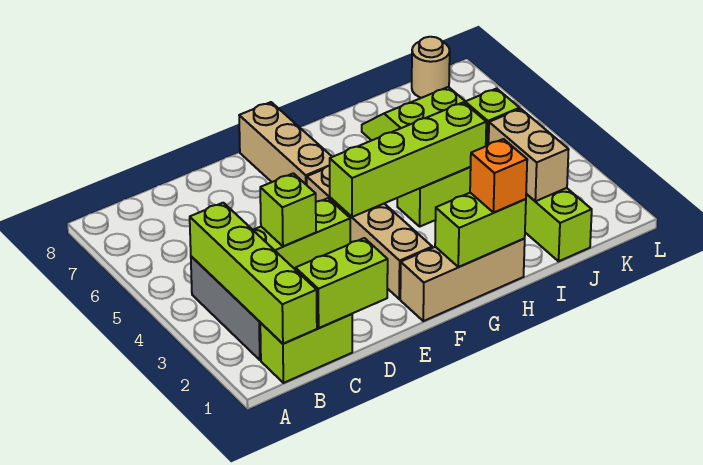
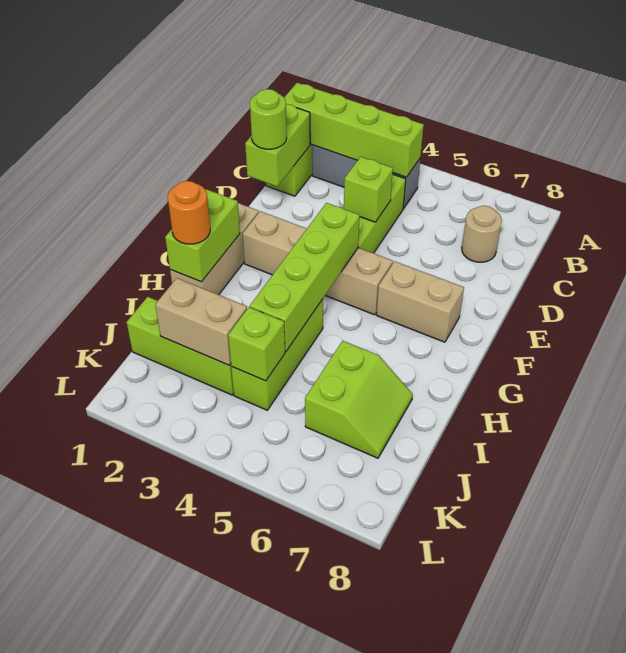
none -> lime round brick D1 level 3
tan brick F6:F8 level 1 -> tan brick F6:F7 level 1
orange brick H1 level 3 -> orange round brick H1 level 3
tan round brick K8 level 1 -> tan round brick C7 level 1

